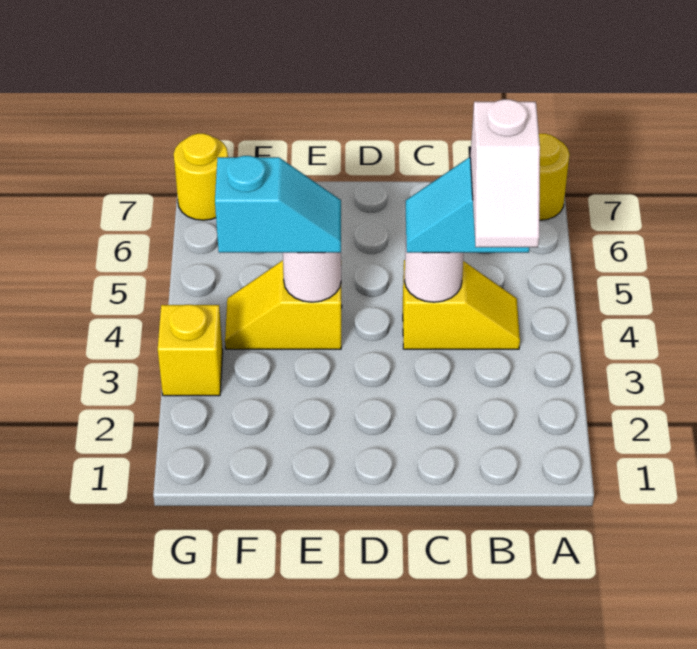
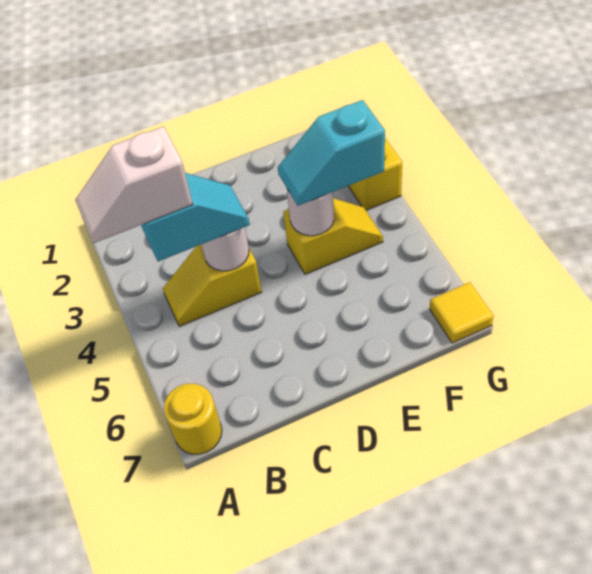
white slope B3:B4 level 4 top 4 -> white slope A4:B4 level 4 top B
yellow round brick G7 level 1 -> yellow tile G7 level 1

